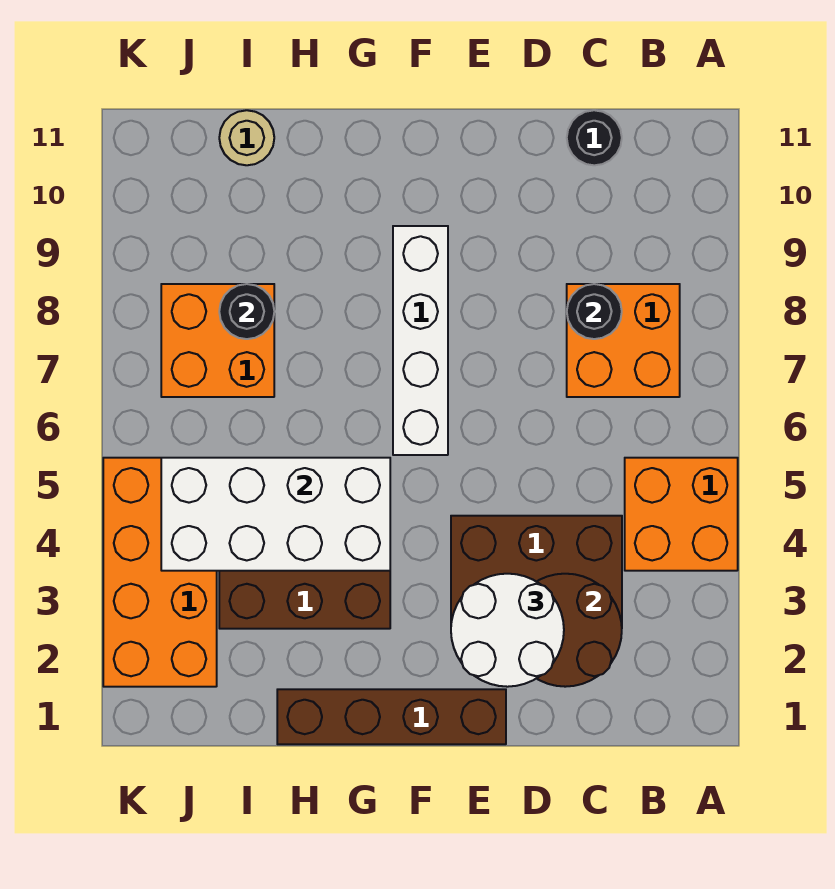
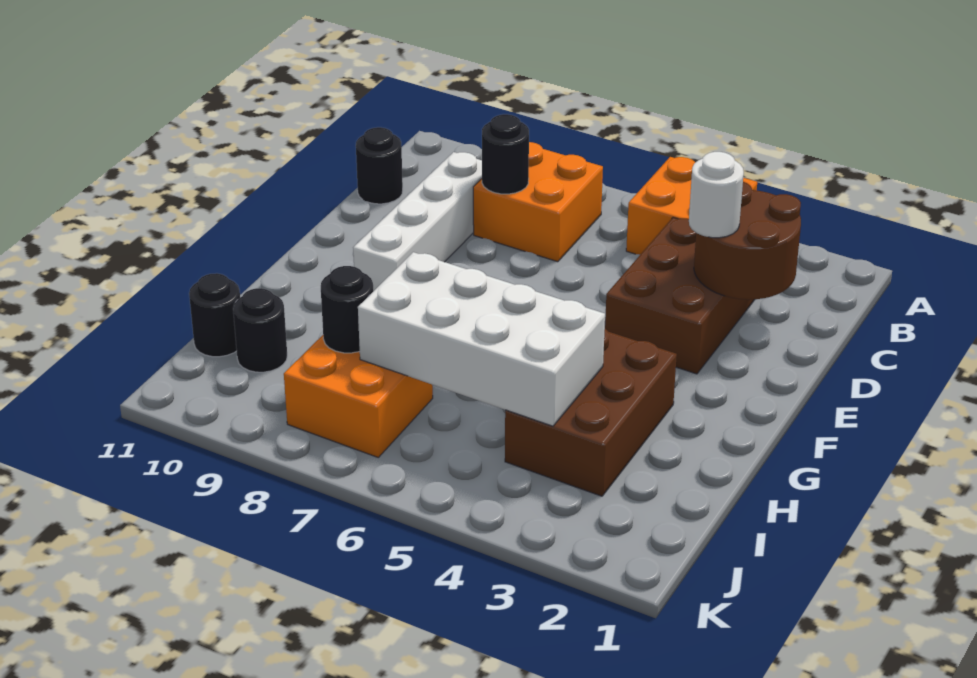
white round brick D2:E3 level 3 -> white round brick D3 level 3
brown brick E1:H1 level 1 -> none
white brick F6:F9 level 1 -> white brick C9:F9 level 1
white brick G4:J5 level 2 -> white brick H4:I7 level 2
none -> black round brick I10 level 1
tan round brick I11 level 1 -> black round brick I11 level 1
orange brick J2:K5 level 1 -> none

